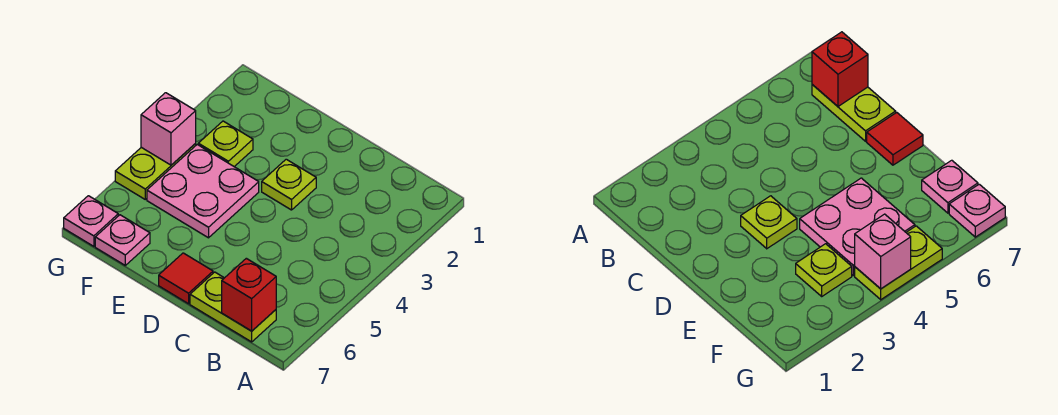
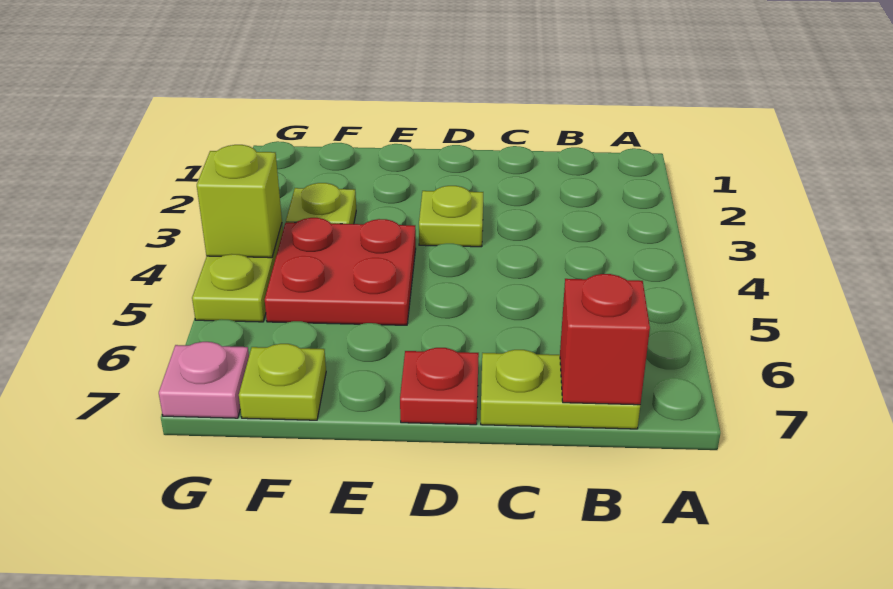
red tile D7 level 1 -> red plate D7 level 1
pink plate E4:F5 level 1 -> red plate E4:F5 level 1
pink plate F7 level 1 -> lime plate F7 level 1
pink brick G4 level 2 -> lime brick G4 level 2

